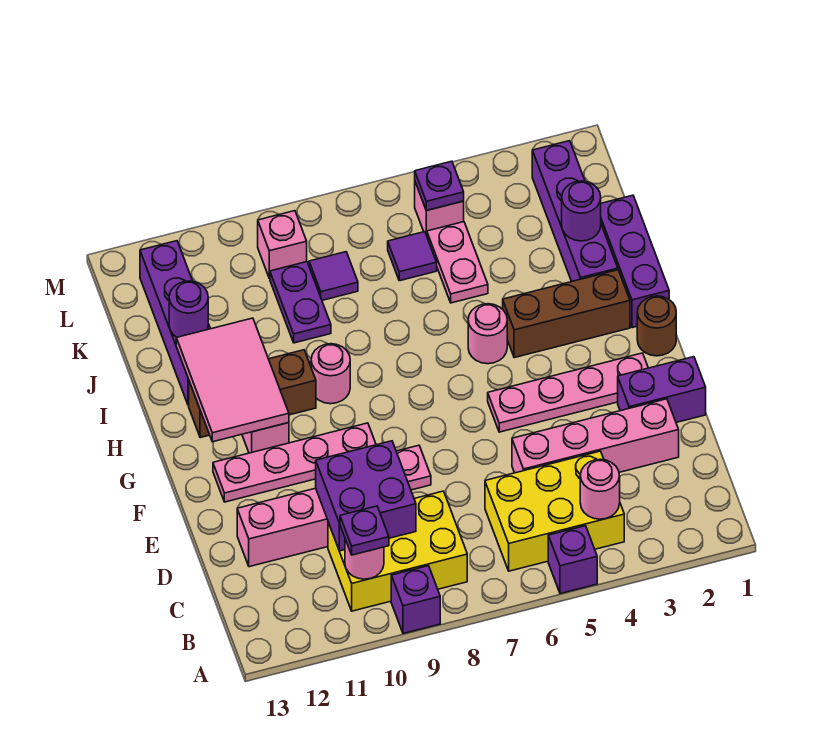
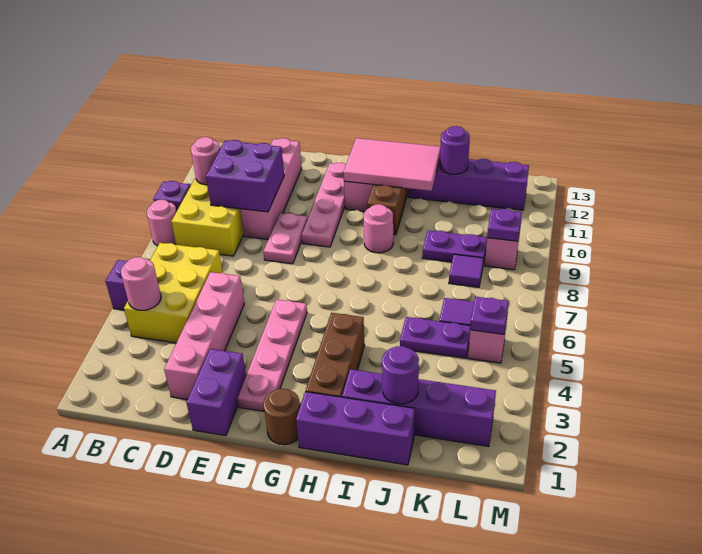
purple plate B10 level 3 -> purple plate L9 level 2
pink round brick H5 level 1 -> pink round brick A8 level 1
pink plate J5:K5 level 1 -> purple plate J5:K5 level 1

